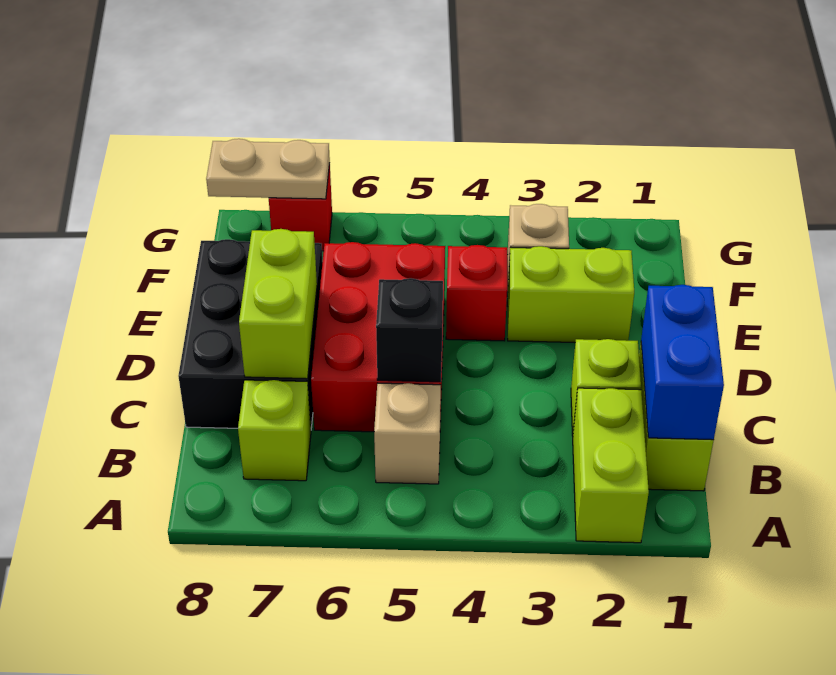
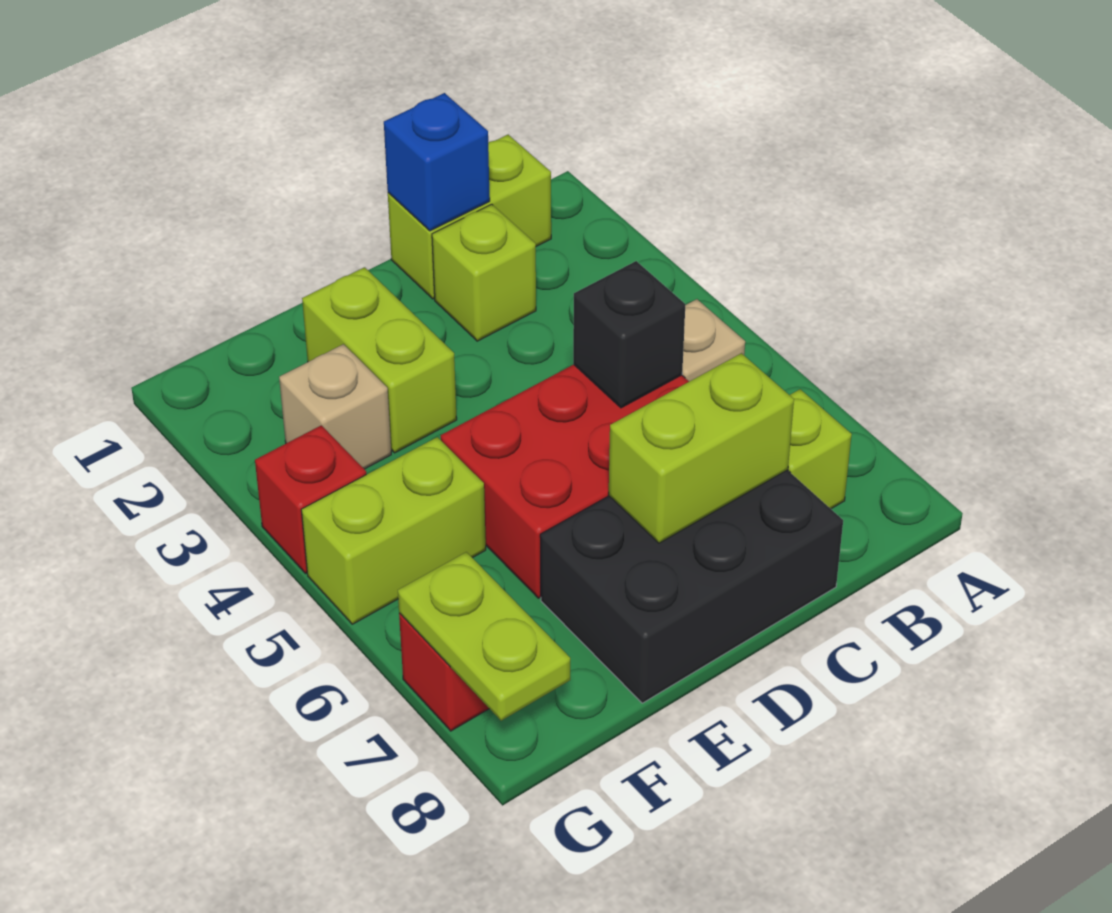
lime brick A2:B2 level 1 -> lime brick F5:G5 level 1
blue brick B1:C1 level 2 -> blue brick C1 level 2
red brick E4 level 1 -> red brick G4 level 1
tan plate G7:G8 level 2 -> lime plate G7:G8 level 2

